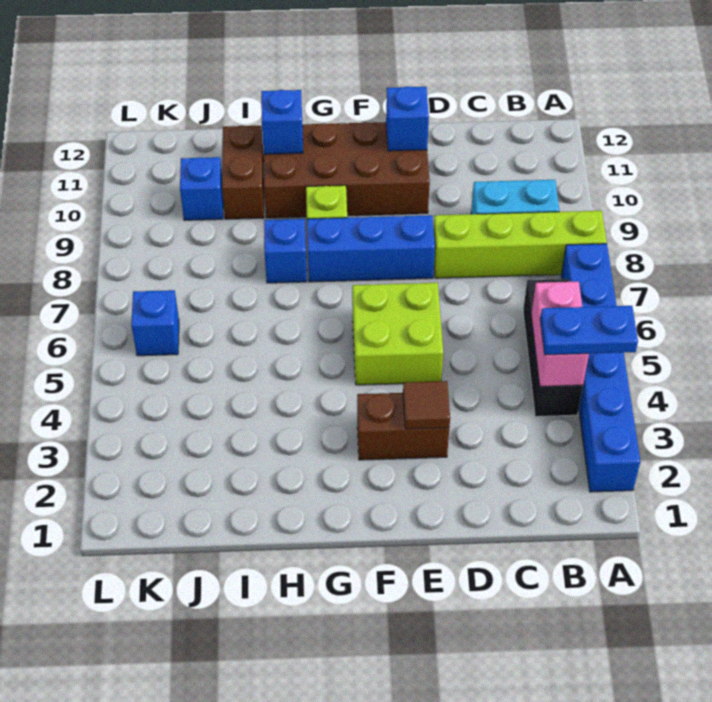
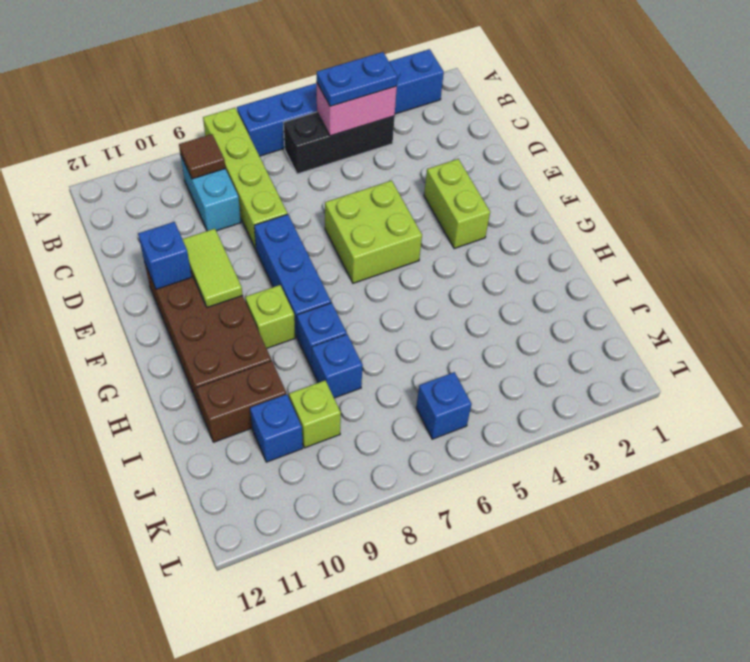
blue plate A4:B4 level 3 -> blue plate B4:B5 level 3
brown brick E3:F3 level 1 -> lime brick E3:F3 level 1
brown tile E3 level 2 -> brown tile B9 level 2
none -> lime tile E10:F10 level 2
blue brick H11 level 2 -> blue brick I8 level 1
none -> lime brick J9 level 1

